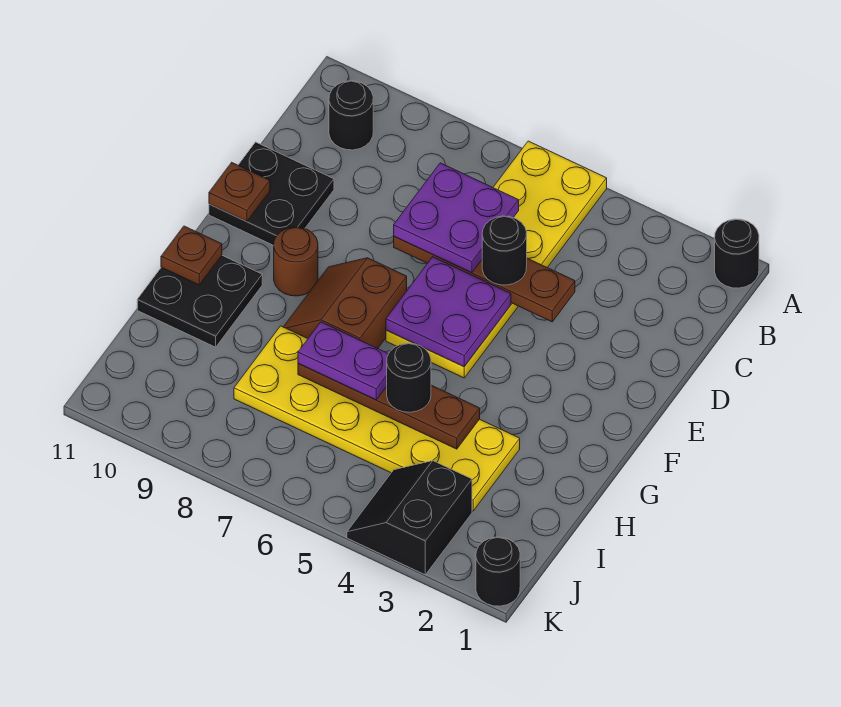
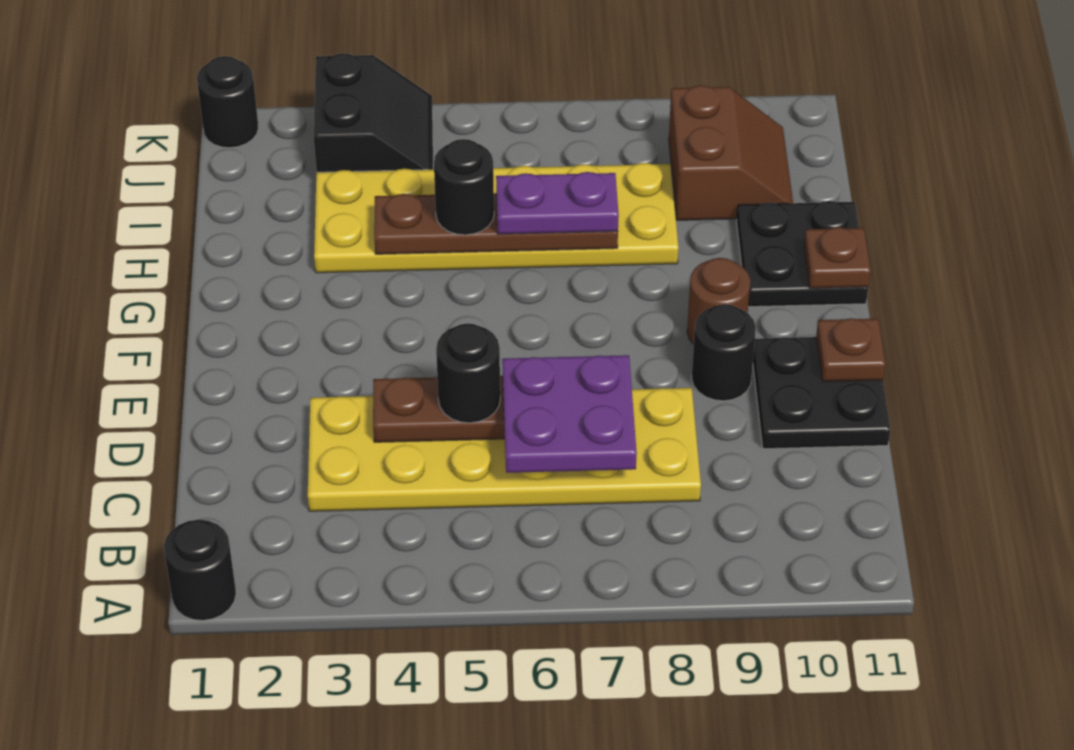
yellow plate A5:F6 level 1 -> yellow plate C3:D8 level 1
black round brick B10 level 1 -> black round brick E9 level 1
purple plate E5:F6 level 2 -> none
brown slope F7:G8 level 1 top 7 -> brown slope I9:J10 level 1 top 9

